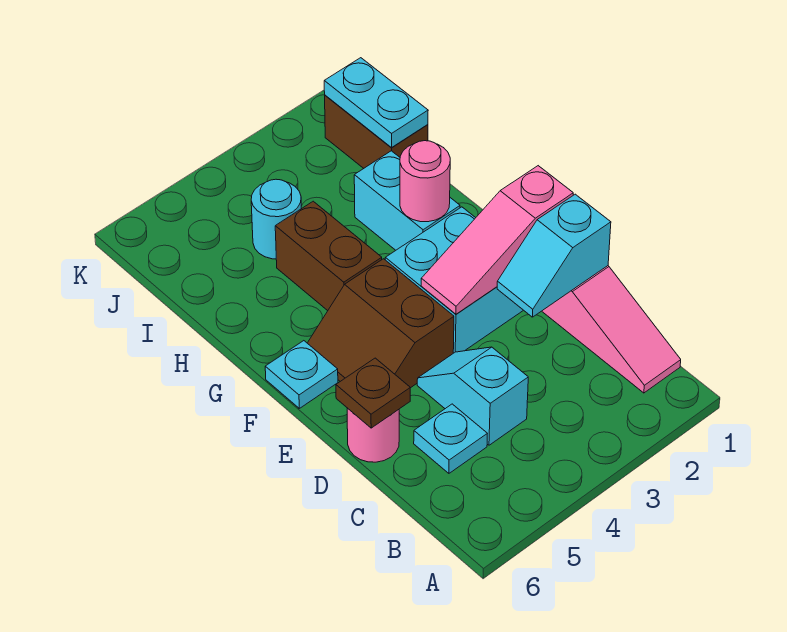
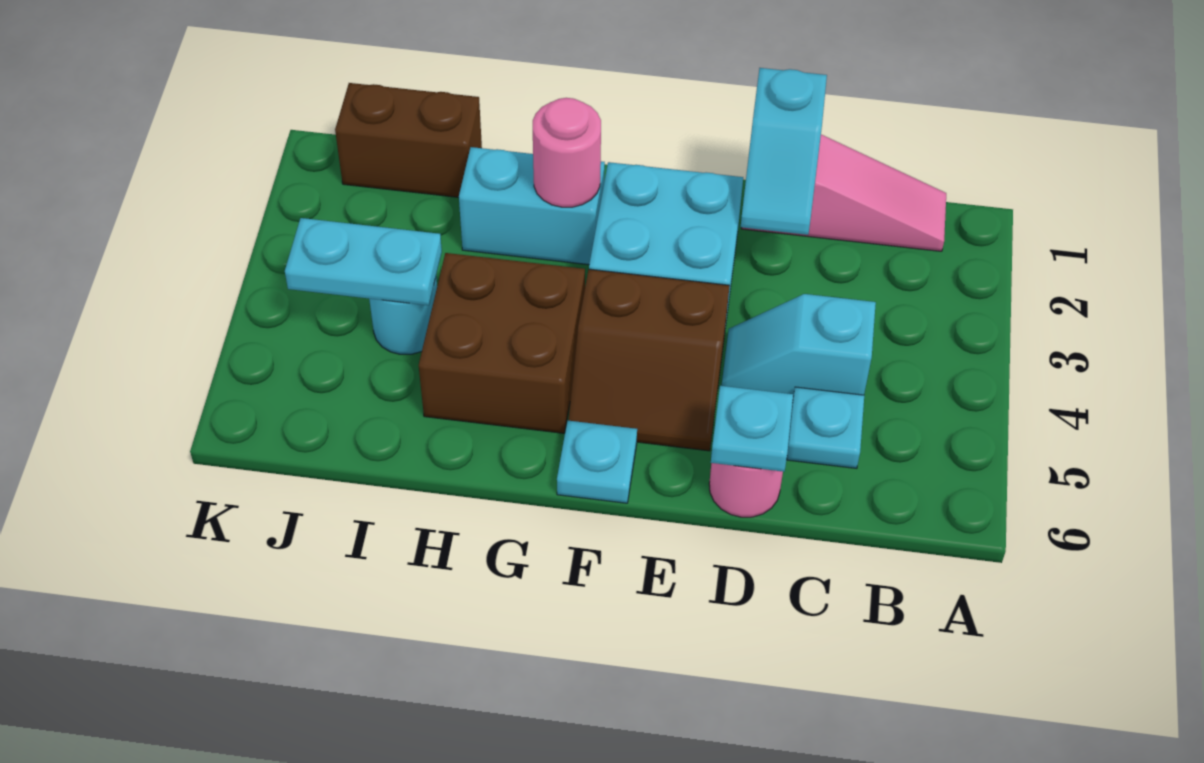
brown plate D6 level 2 -> cyan plate D6 level 2
pink slope E1:E3 level 2 top 1 -> none
brown brick G4:H4 level 1 -> brown brick G4:H5 level 1
cyan plate I1:J1 level 2 -> cyan plate I4:J4 level 2

